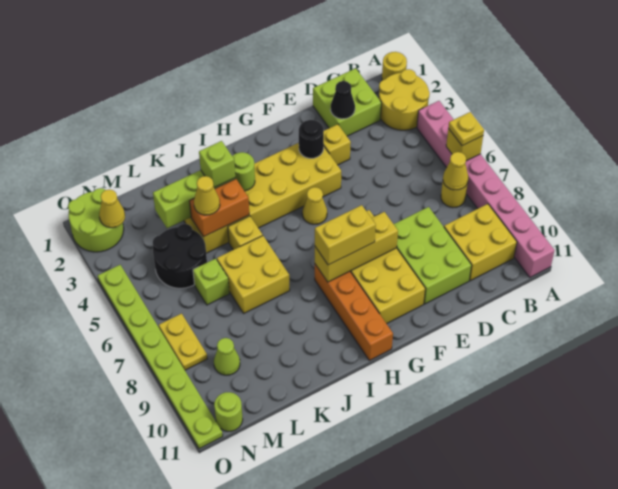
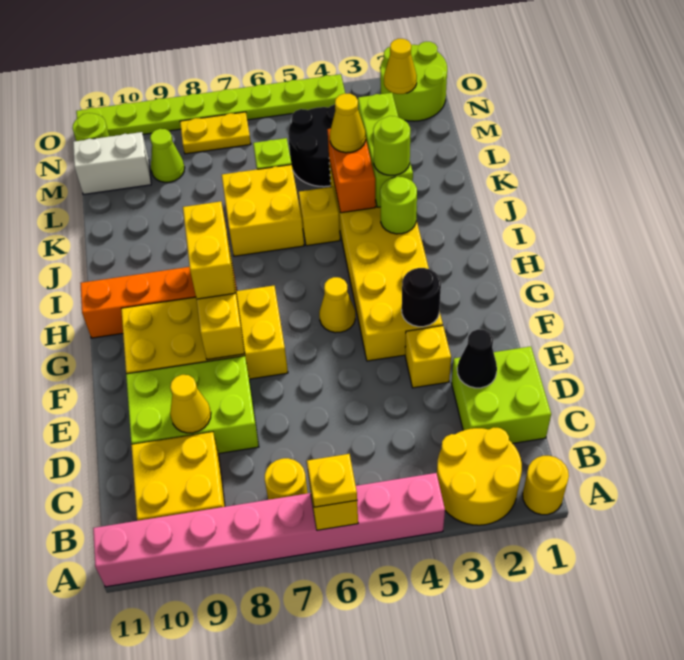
yellow cone B7 level 2 -> yellow cone D9 level 2
lime brick J3 level 3 -> lime round brick J3 level 3
none -> white brick M10:M11 level 1

